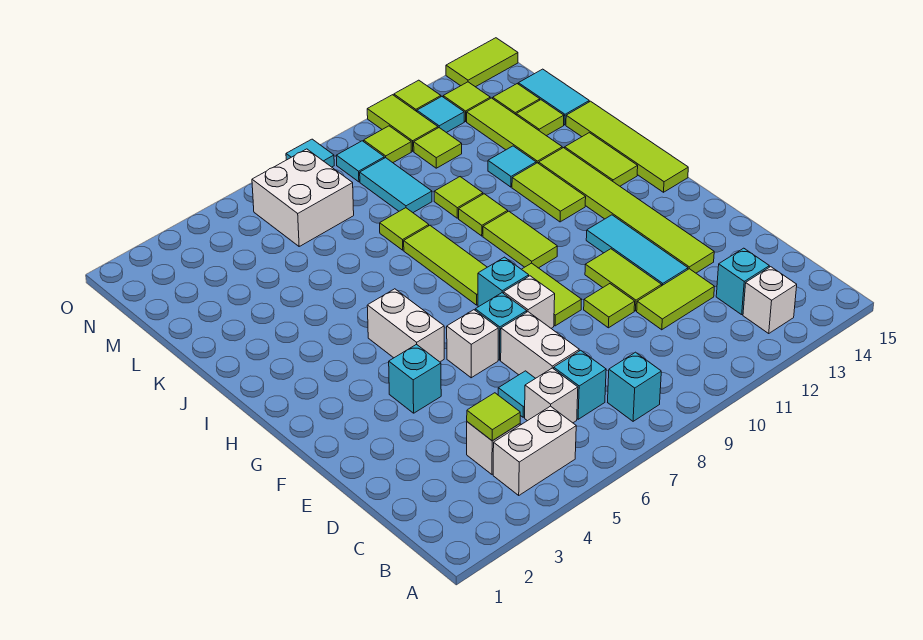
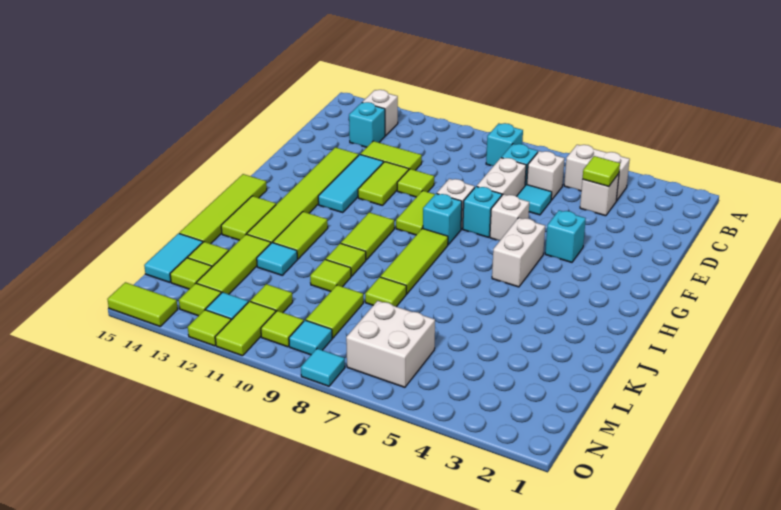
cyan tile L9:M9 level 1 -> lime tile L9:M9 level 1

